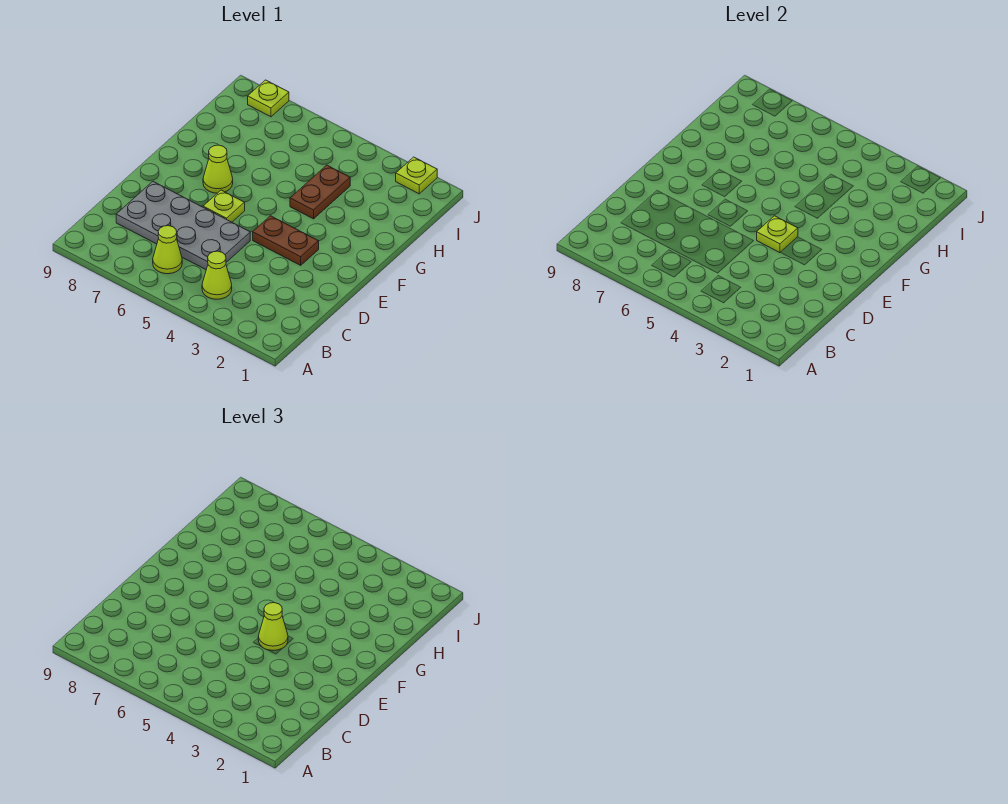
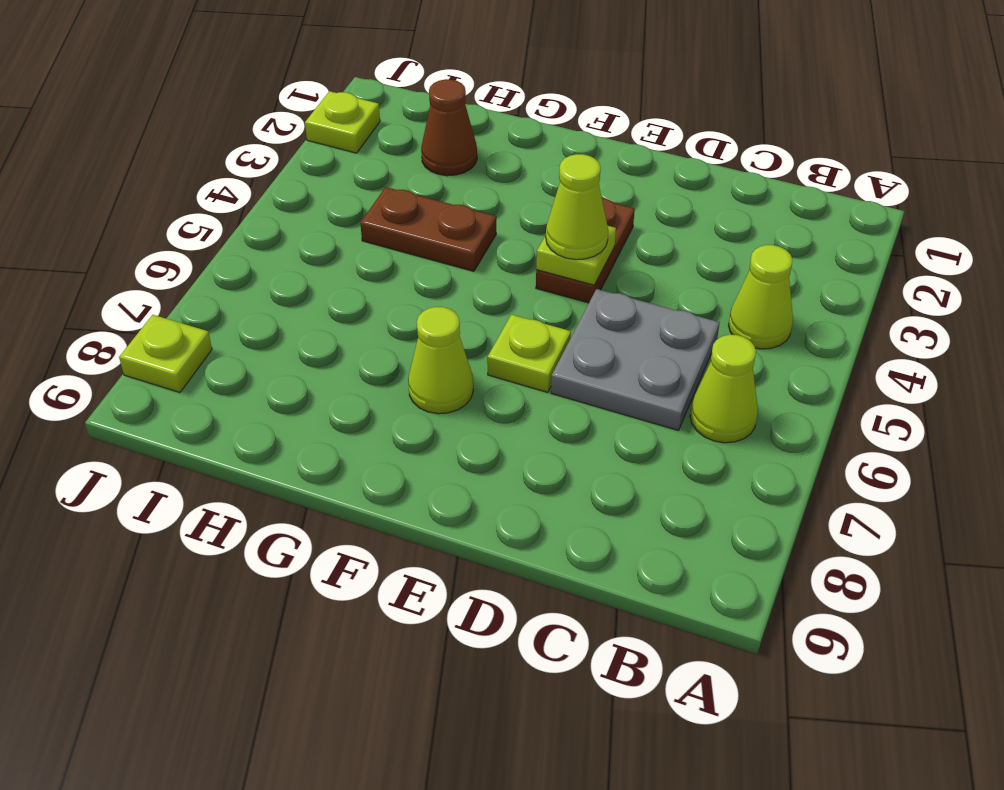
grey plate C5:D8 level 1 -> grey plate C5:D6 level 1
none -> brown cone H2 level 1

